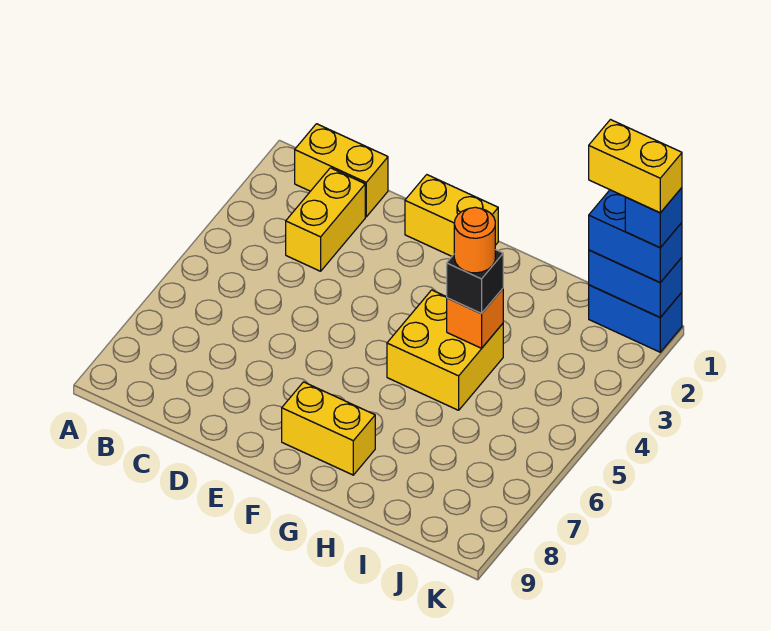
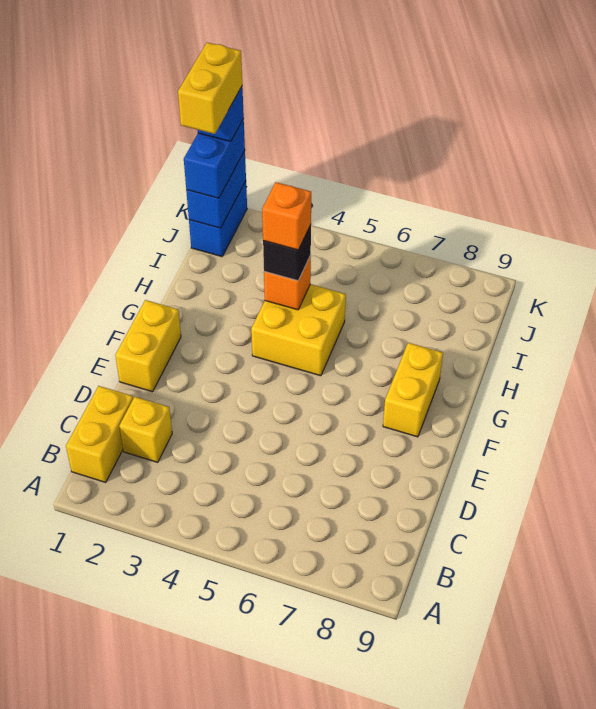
yellow brick C2:C3 level 1 -> yellow brick C2 level 1
orange round brick H4 level 4 -> orange brick H4 level 4

